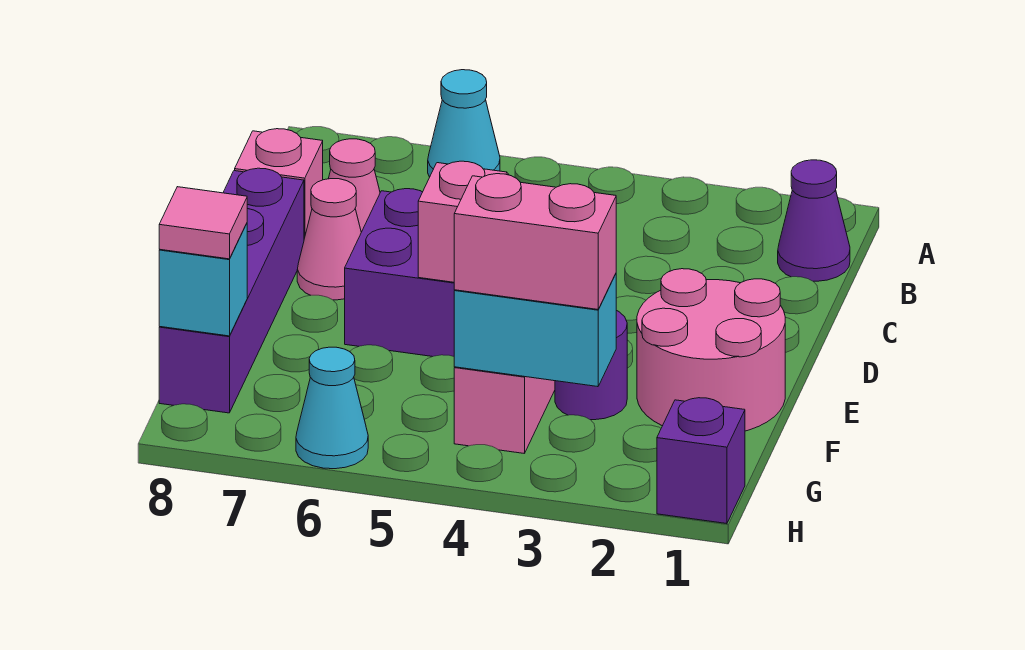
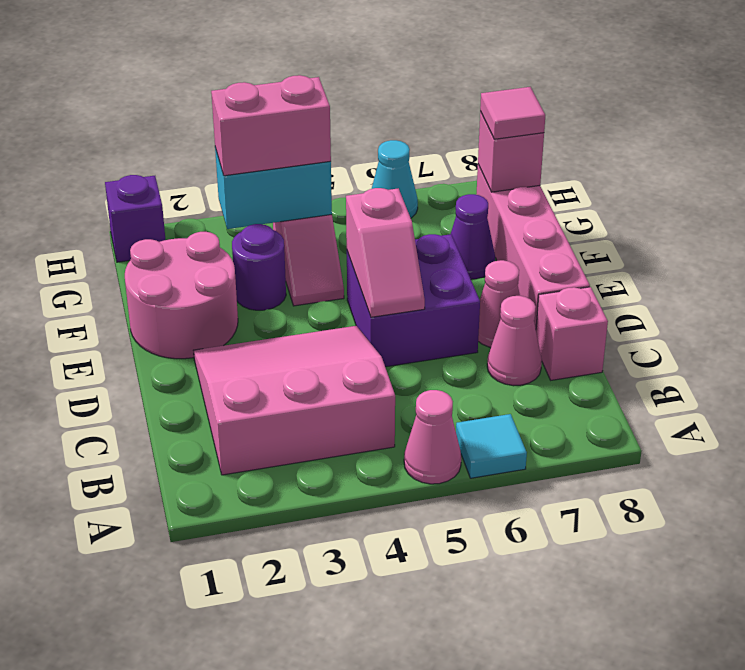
none -> pink cone A5 level 1
cyan cone A6 level 1 -> cyan tile A6 level 1
purple cone B1 level 1 -> purple cone F7 level 1
none -> pink slope B2:D4 level 1 top B
purple brick D8:G8 level 1 -> pink brick D8:G8 level 1
cyan brick G8 level 2 -> pink brick G8 level 2

